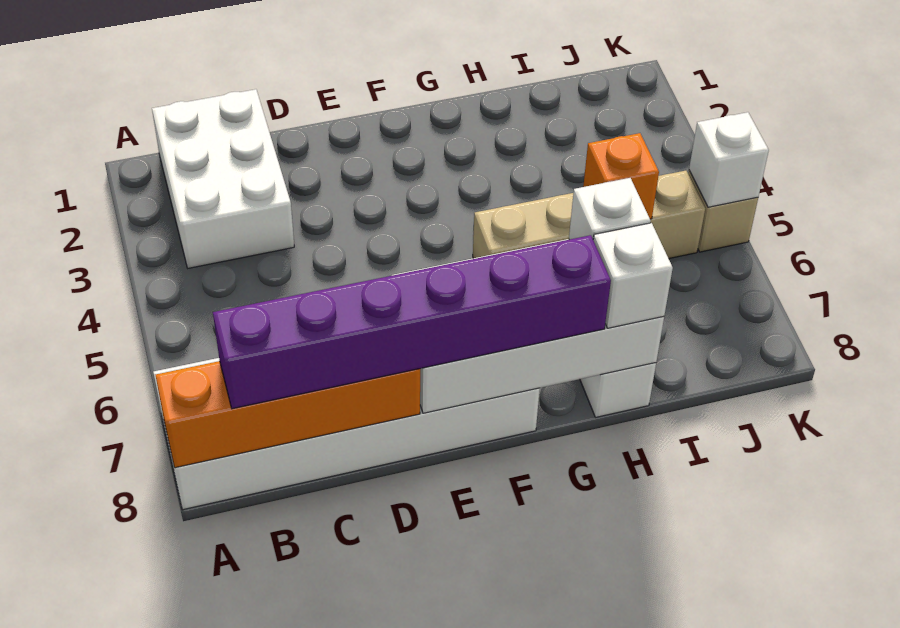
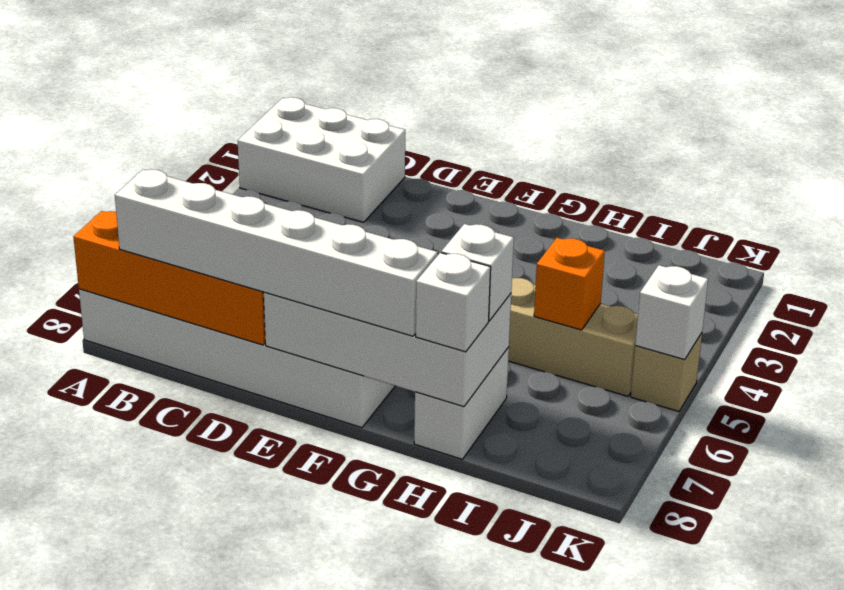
white brick B1:C3 level 1 -> white brick A1:C2 level 1
purple brick B8:G8 level 3 -> white brick B8:G8 level 3

